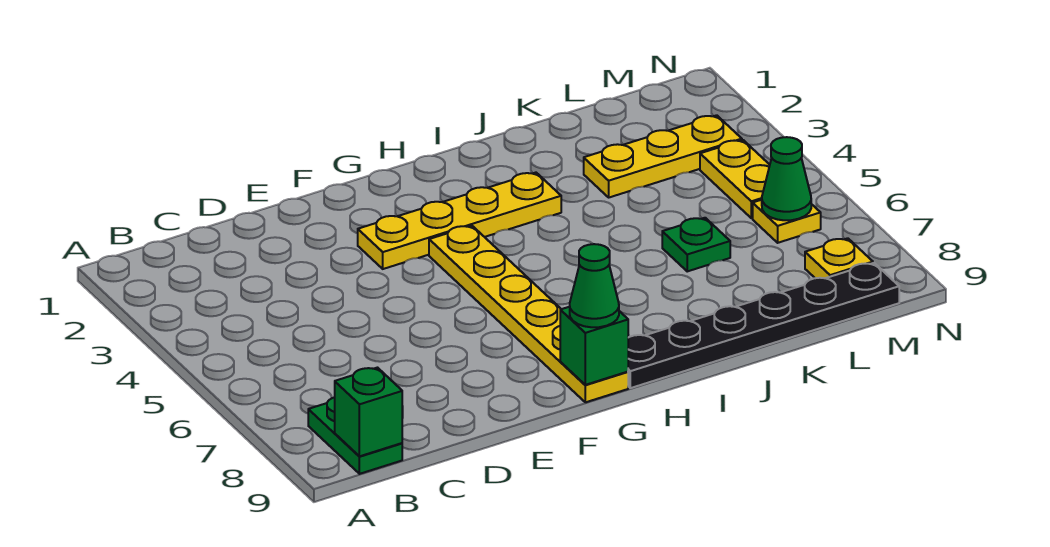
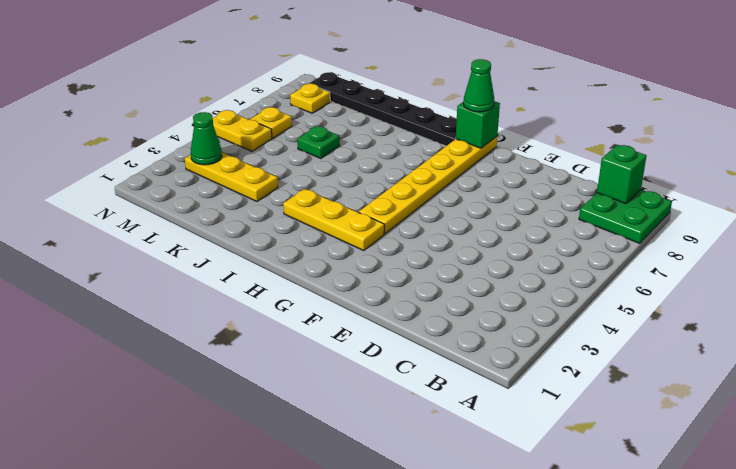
green plate B8:B9 level 1 -> green plate A8:B9 level 1
yellow plate F3:I3 level 1 -> yellow plate G3:I3 level 1
yellow plate M4:M5 level 1 -> yellow plate M5:N5 level 1
green cone M6 level 2 -> green cone M3 level 2

